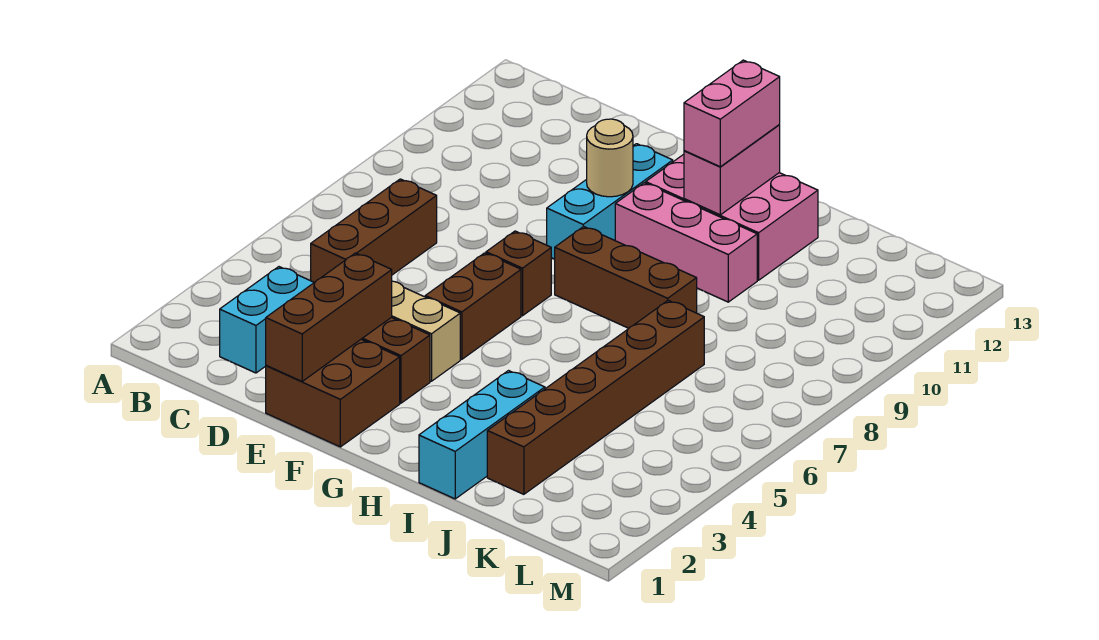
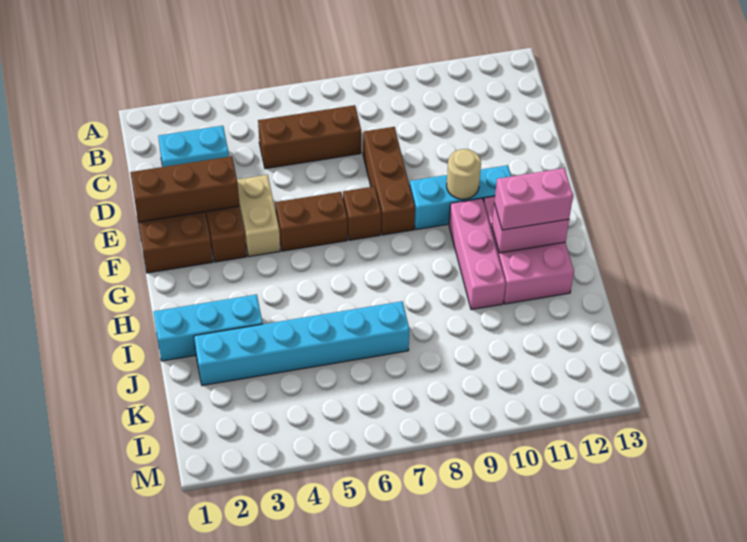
brown brick G8:I8 level 1 -> brown brick D8:F8 level 1
brown brick J2:J7 level 1 -> cyan brick J2:J7 level 1

